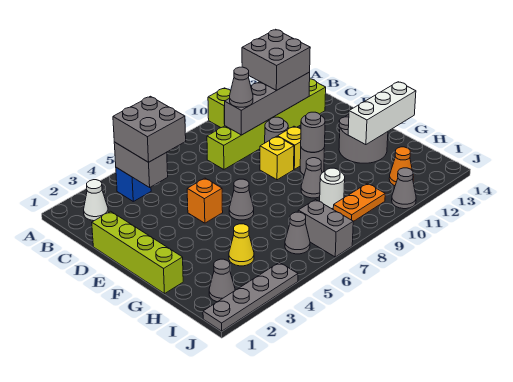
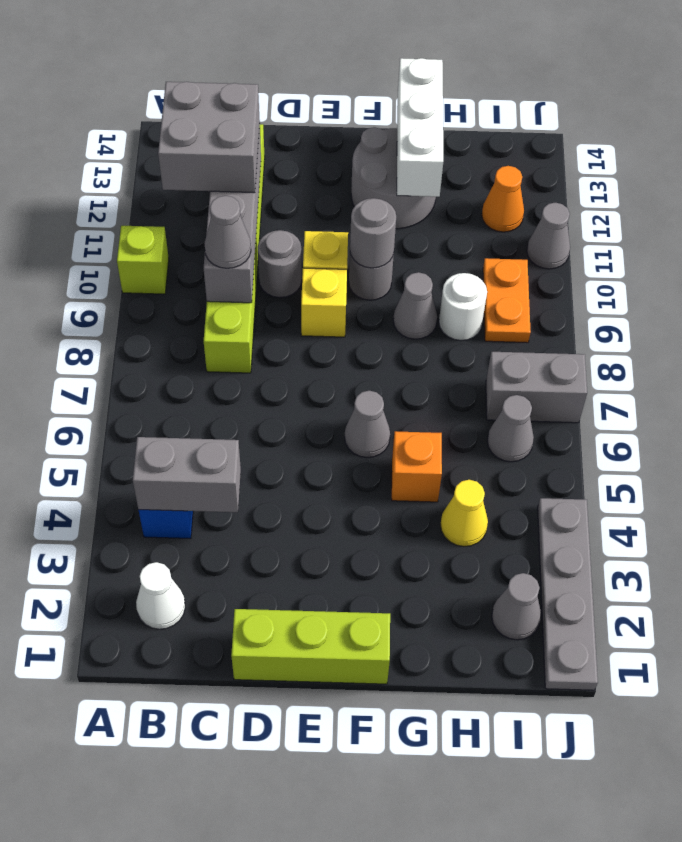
grey brick B4:C5 level 3 -> none
lime brick D1:G1 level 1 -> lime brick D1:F1 level 1
orange brick E5 level 1 -> orange brick G5 level 1

